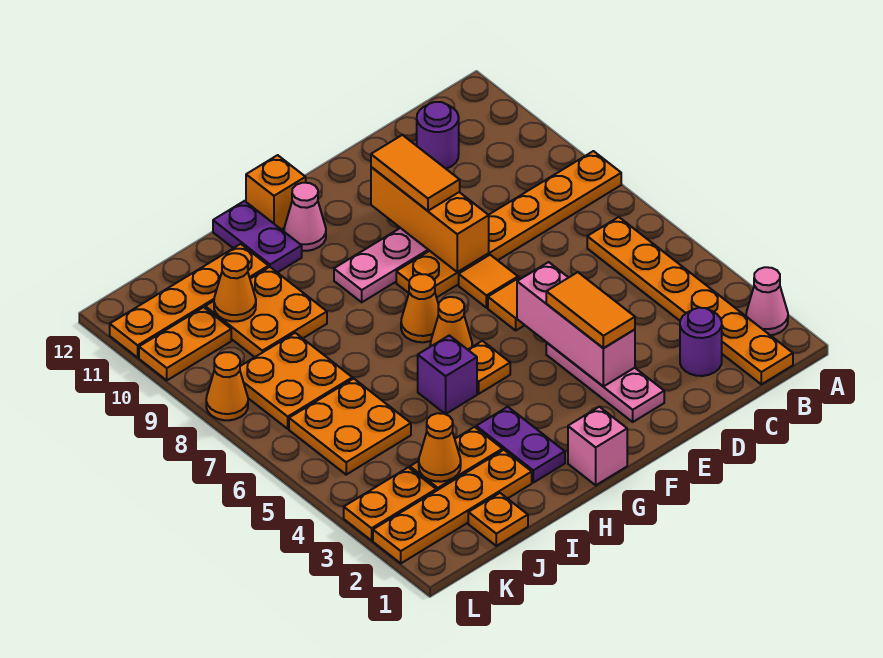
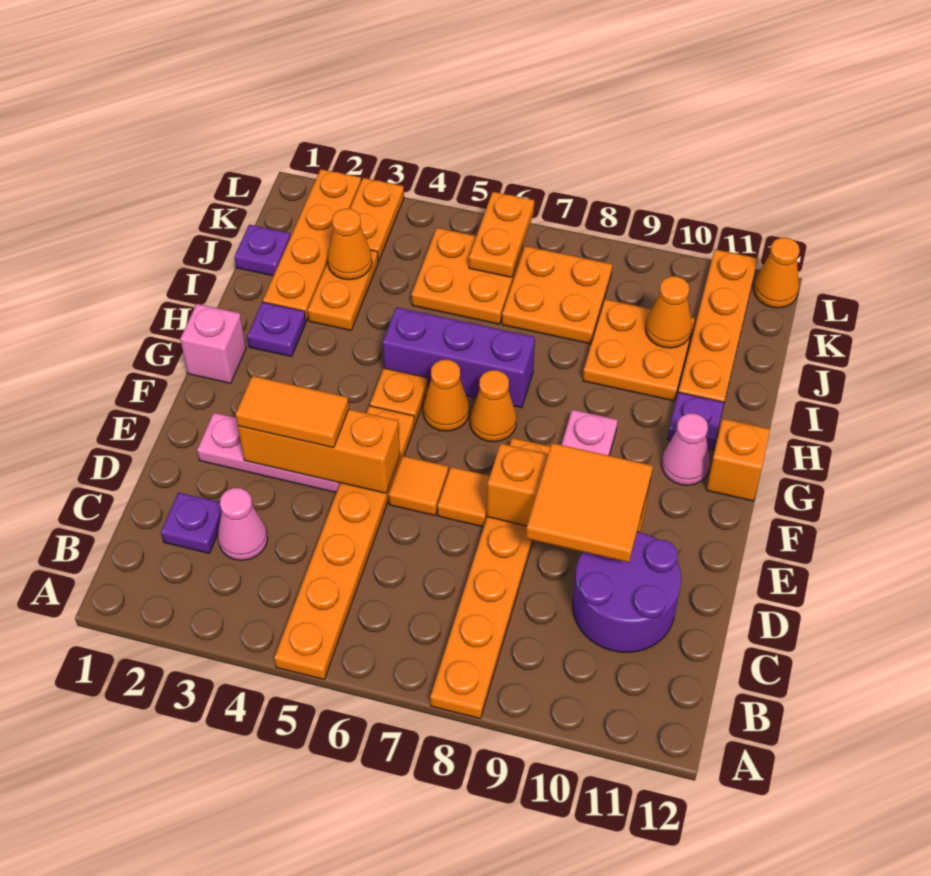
pink cone A2 level 1 -> pink cone C3 level 1
orange plate B1:B6 level 1 -> orange plate A5:F5 level 1
purple round brick C2 level 1 -> purple plate C2 level 1
purple round brick C11 level 1 -> purple round brick C10:D11 level 1
pink brick E3:E5 level 2 -> orange brick E3:E5 level 2
orange tile E9:E10 level 3 -> orange tile D9:E10 level 3
purple plate H2:H3 level 1 -> purple plate H2 level 1
purple brick H5 level 1 -> purple brick H5:H7 level 1
purple plate H11:H12 level 1 -> purple plate H11 level 1
orange plate J1 level 1 -> purple plate J1 level 1
orange plate K10:L10 level 1 -> orange plate K6:L6 level 2
orange cone L8 level 1 -> orange cone L12 level 1

